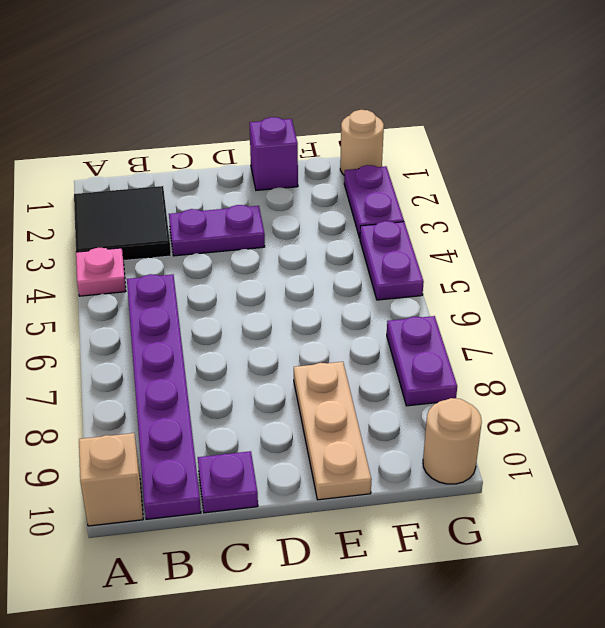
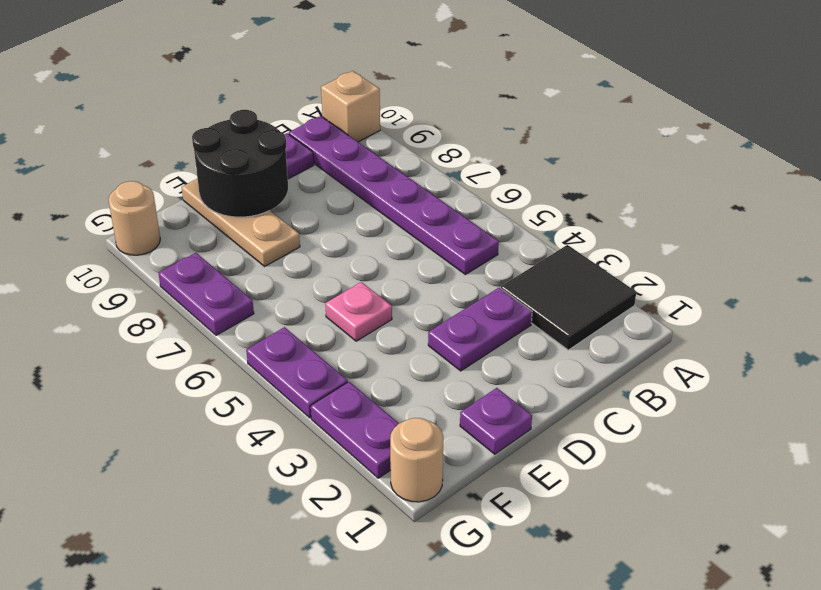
pink plate A4 level 1 -> pink plate E5 level 1
none -> black round brick D9:E10 level 2
purple brick E1 level 1 -> purple plate E1 level 1

